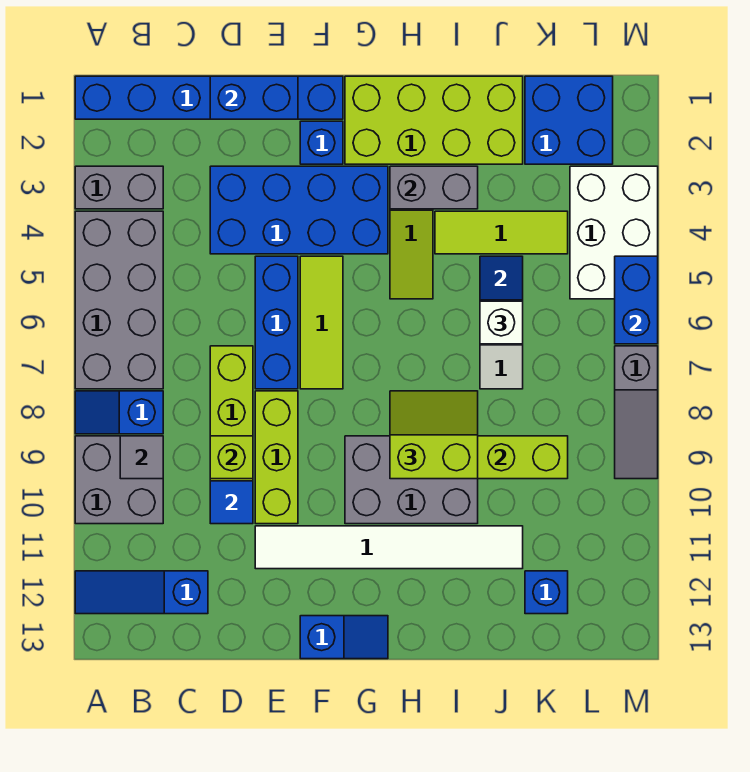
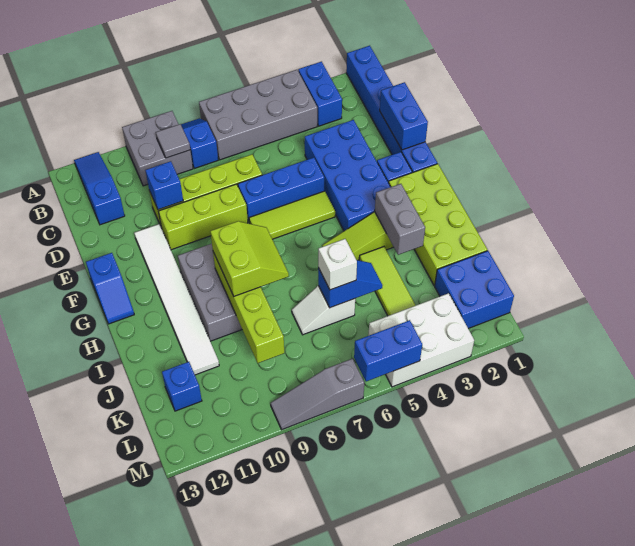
grey brick A3:B3 level 1 -> blue brick A3:B3 level 1
lime brick D9 level 2 -> none
blue tile D10 level 2 -> blue brick D10 level 2

